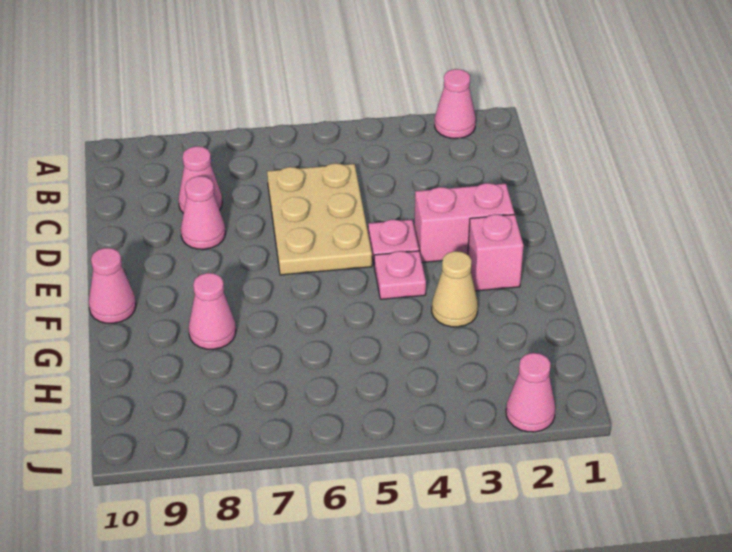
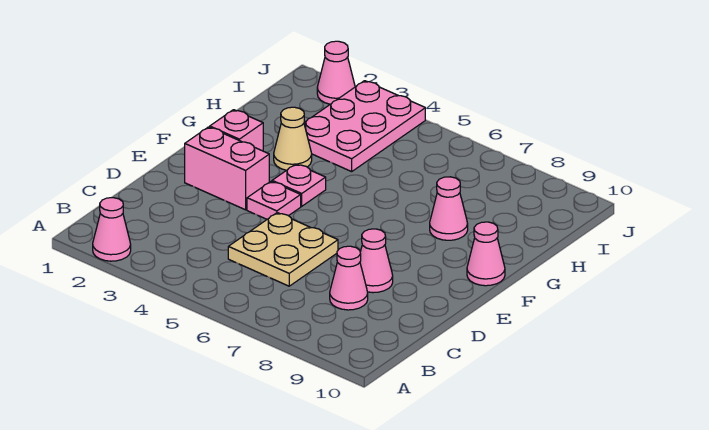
tan plate C5:E6 level 1 -> tan plate C5:D6 level 1
none -> pink plate H3:J4 level 1

